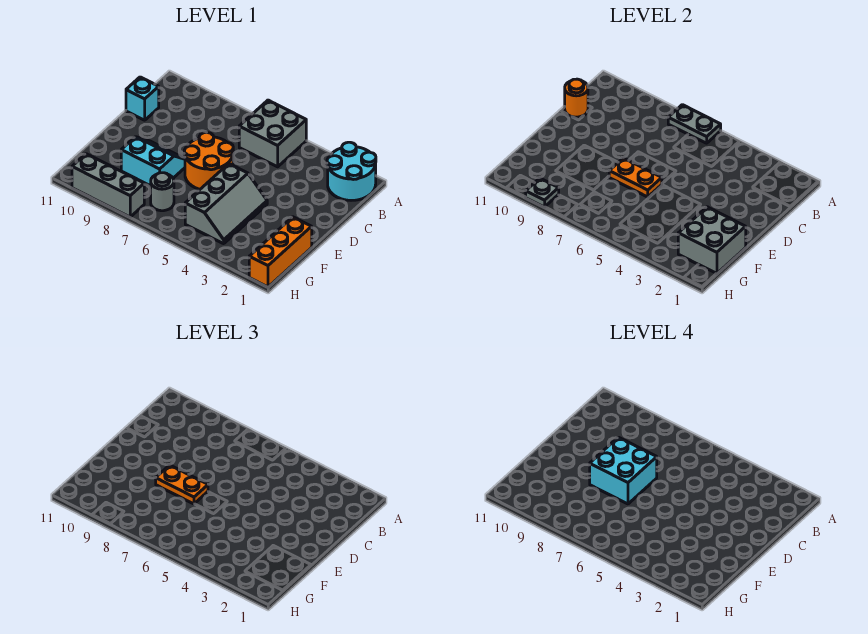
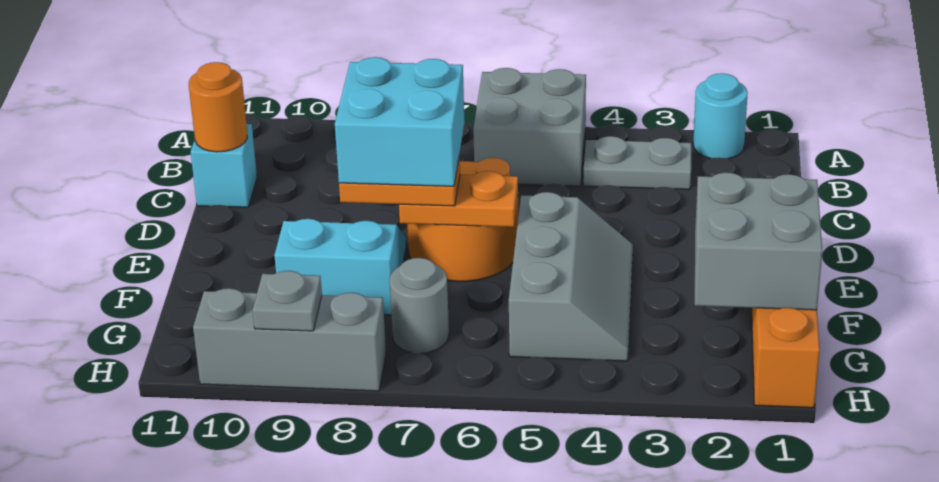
cyan round brick A1:B2 level 1 -> cyan round brick A2 level 1
grey plate A6:A7 level 2 -> grey plate B3:B4 level 1

